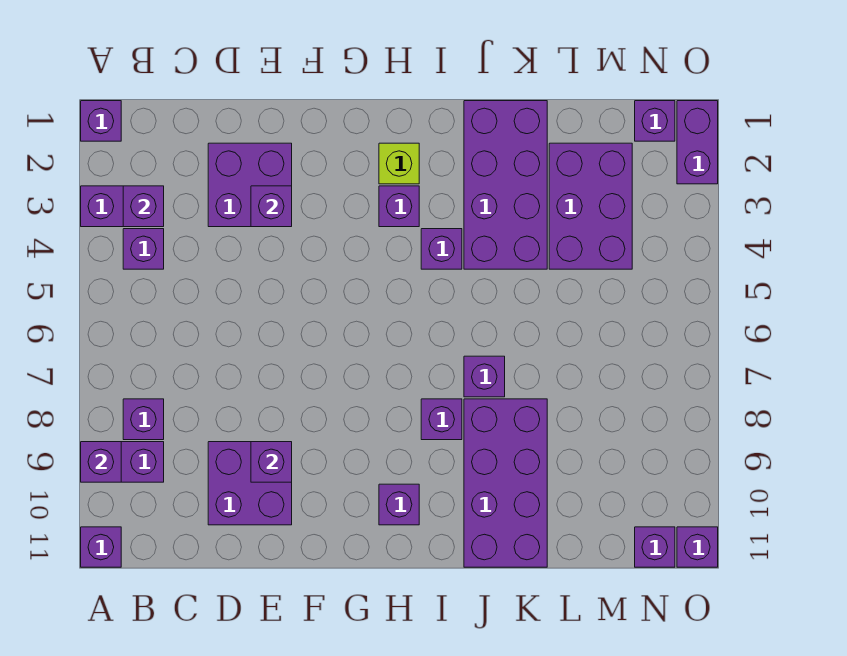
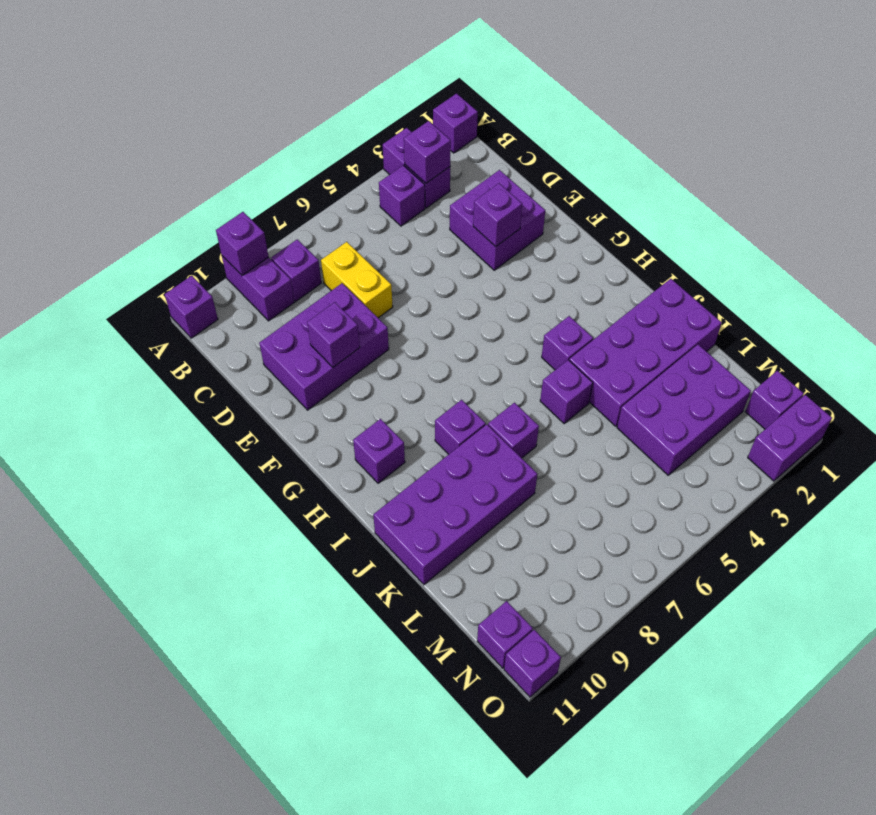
none -> yellow brick C7:D7 level 1
purple brick D9:E10 level 1 -> purple brick D8:E10 level 1
lime brick H2 level 1 -> none
purple brick H3 level 1 -> purple brick J5 level 1

